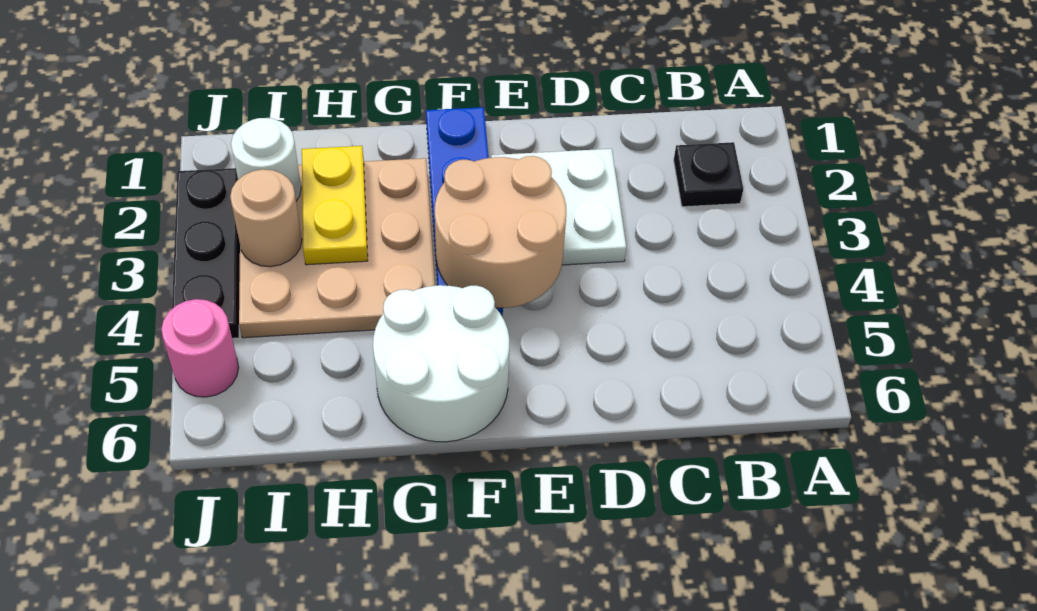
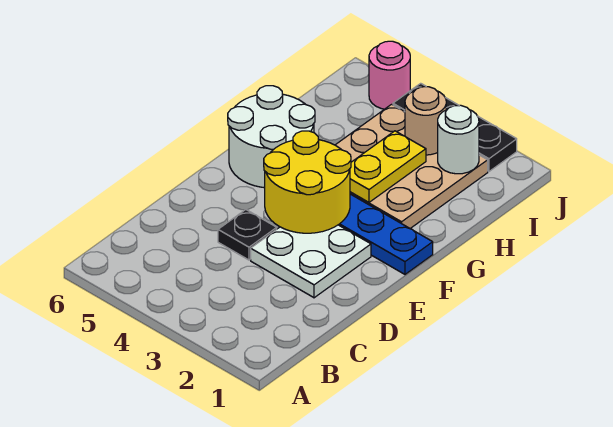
black plate B2 level 1 -> black plate D4 level 1
tan round brick E3:F4 level 2 -> yellow round brick E3:F4 level 2
yellow plate H2:H3 level 2 -> yellow plate G3:H3 level 2

